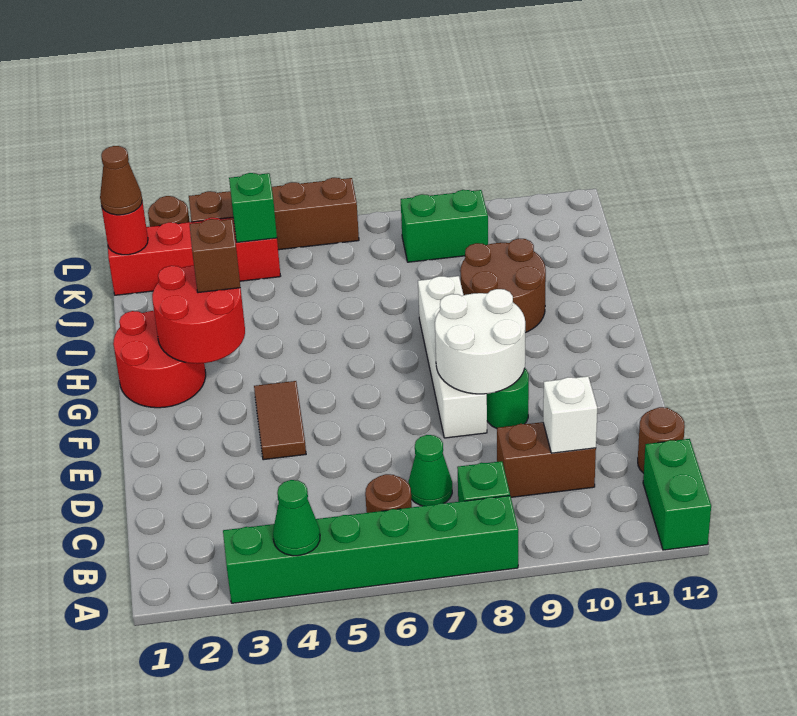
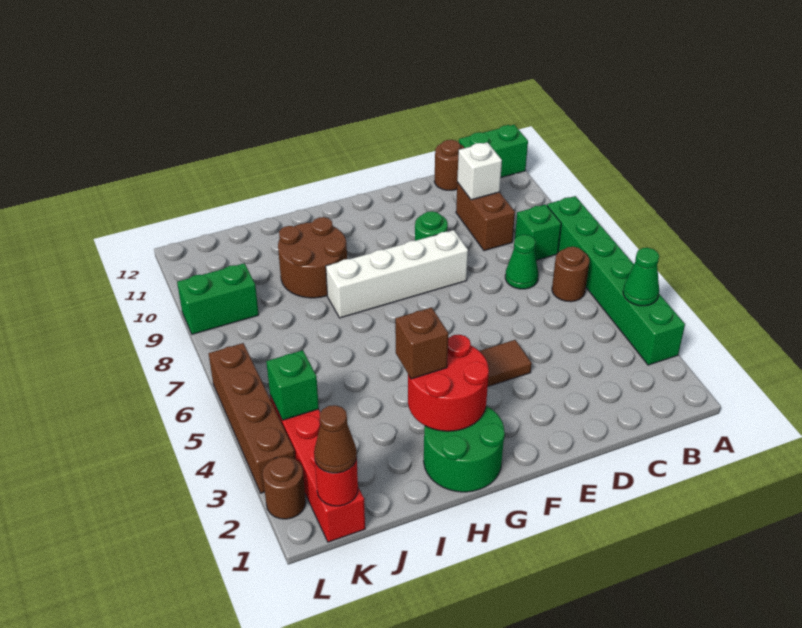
white round brick E8:F9 level 2 -> none
red round brick G1:H2 level 1 -> green round brick G1:H2 level 1
green brick K8:K9 level 1 -> green brick K9:L9 level 1

